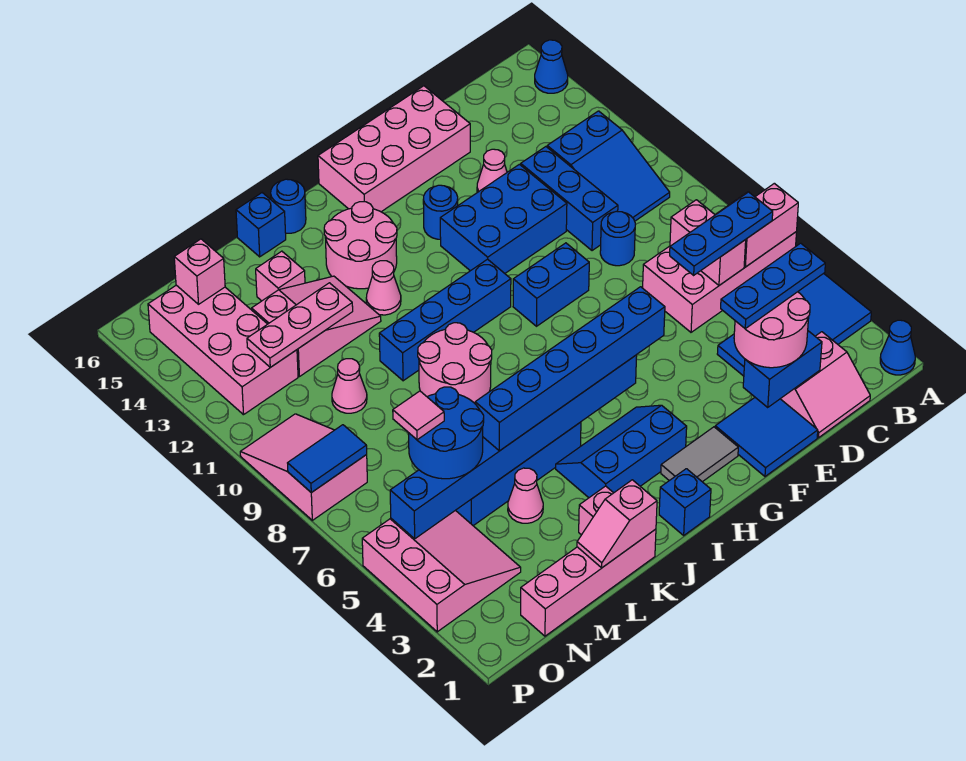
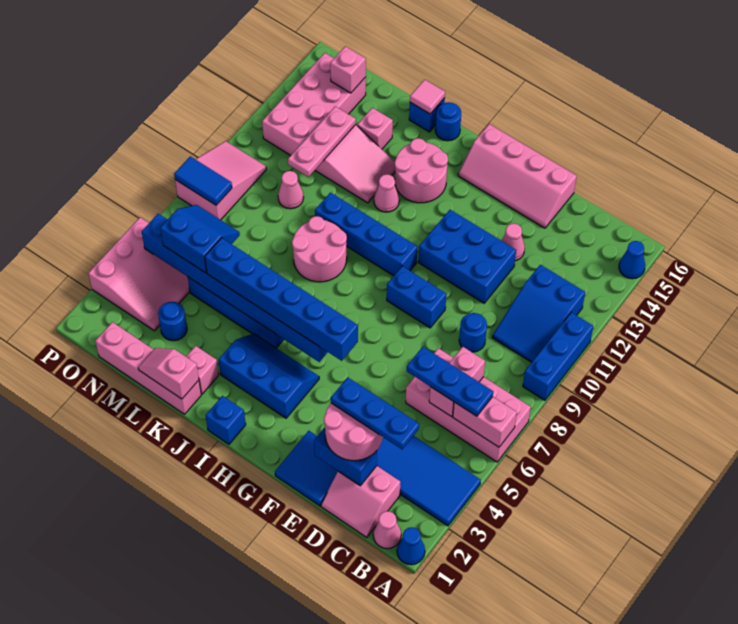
blue brick D10:D12 level 1 -> blue brick A9:A11 level 1
pink brick E15:H16 level 1 -> pink slope E15:H16 level 1 top 16
grey tile G2:H2 level 1 -> none
blue round brick G13 level 1 -> blue round brick M3 level 1
pink cone L4 level 1 -> pink cone B1 level 1
pink plate L12:N12 level 2 -> pink plate M11:M13 level 2
blue round brick M5:N6 level 3 -> blue slope M5:N6 level 3 top 5
pink tile N6 level 4 -> pink tile K16 level 2

